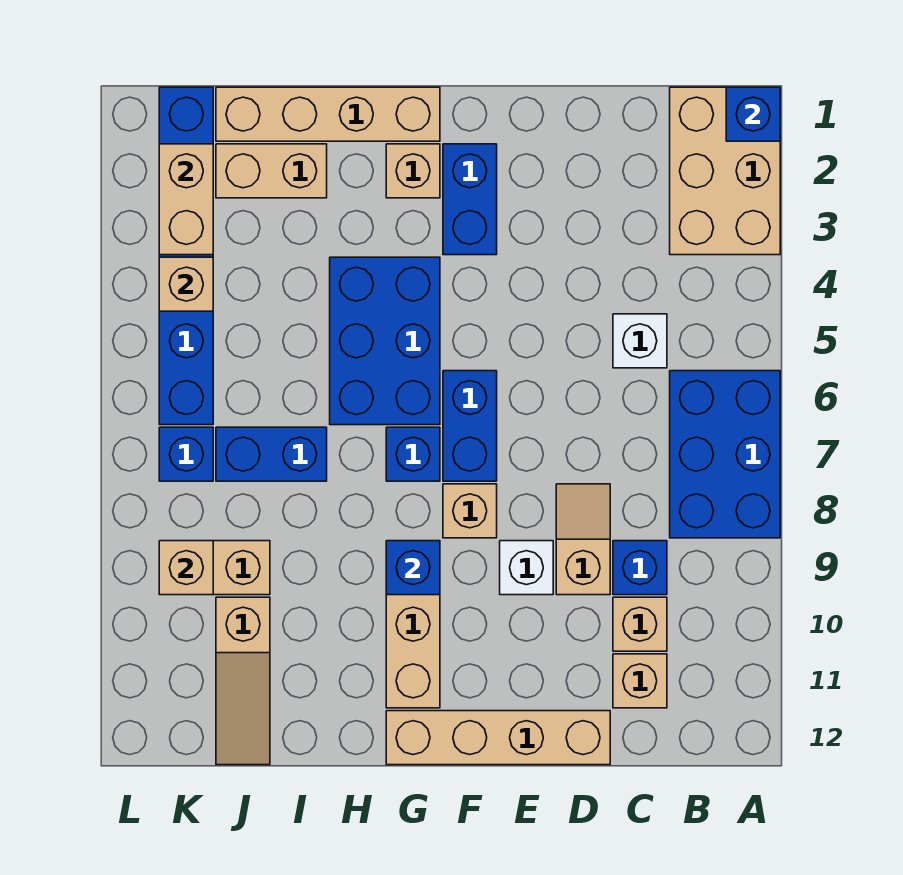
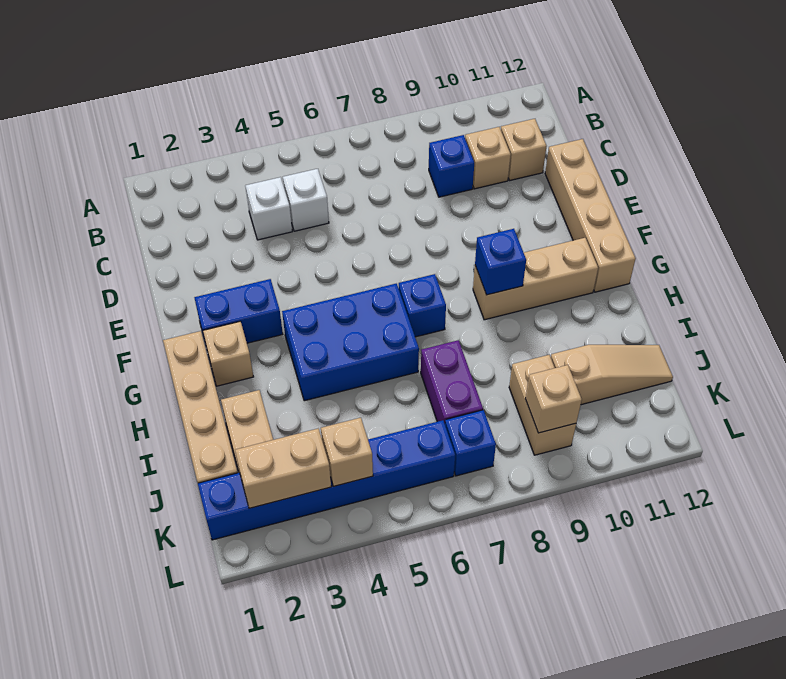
tan brick A1:B3 level 1 -> none
blue brick A1 level 2 -> none
blue brick A6:B8 level 1 -> none
tan slope D8:D9 level 1 top 9 -> none
white brick E9 level 1 -> white brick C4 level 1
blue brick F6:F7 level 1 -> none
tan brick F8 level 1 -> none
blue brick I7:J7 level 1 -> purple brick I7:J7 level 1

